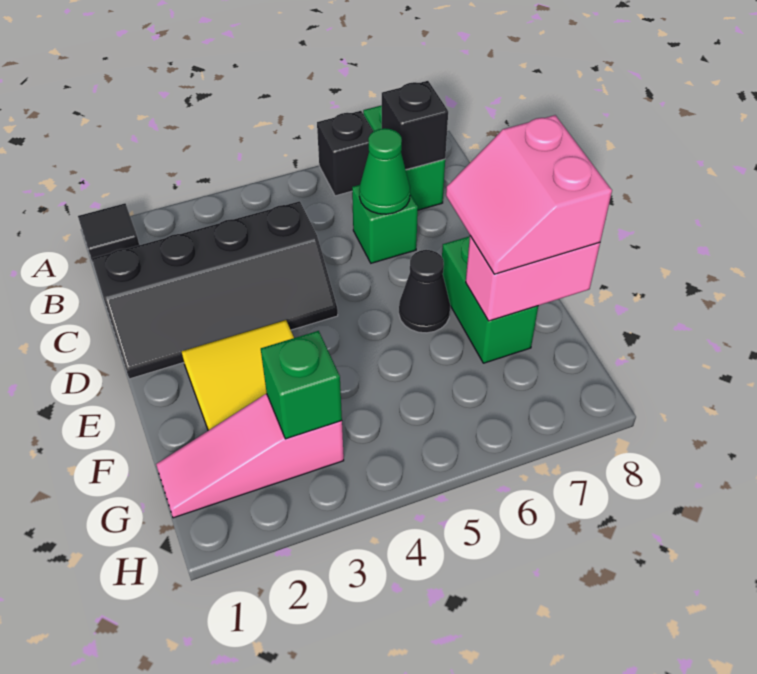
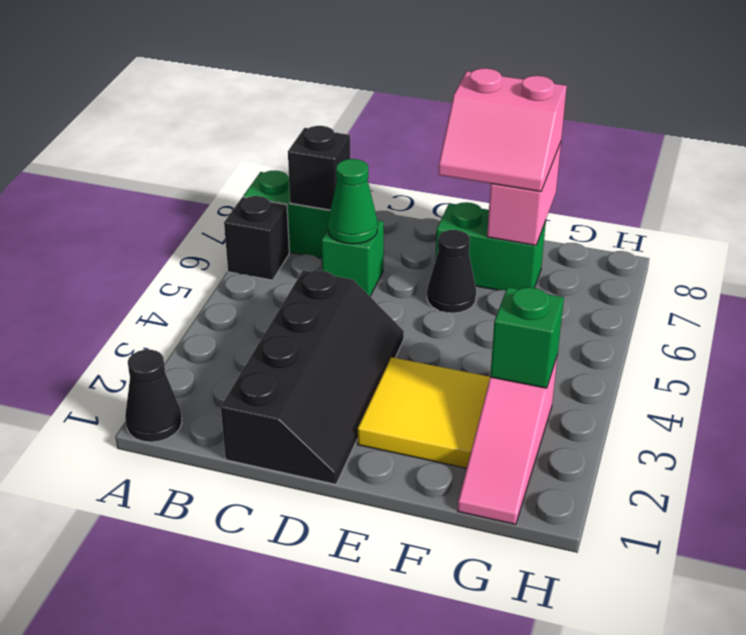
black tile A1 level 1 -> black cone A1 level 1

